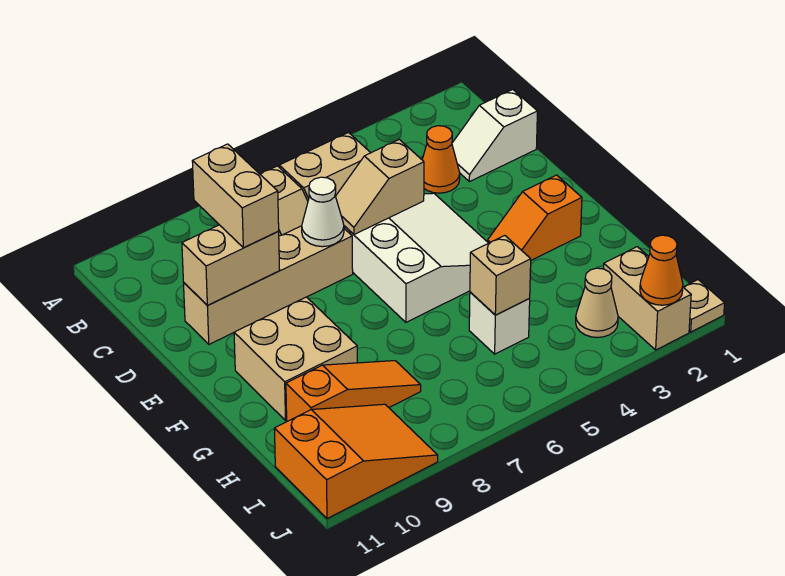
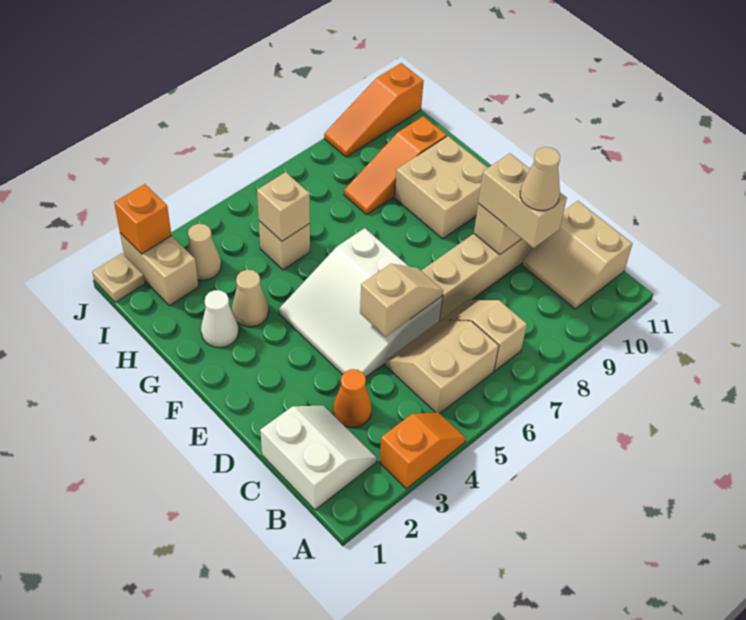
none -> tan slope B10:C11 level 1 top 11
white slope C1:C2 level 1 top 1 -> white slope B1:C2 level 1 top 1
none -> tan cone C9 level 4
white cone D7 level 2 -> white cone G2 level 1
orange slope F2:F3 level 1 top 2 -> orange slope A3:A4 level 1 top 3
none -> tan cone G3 level 1
white brick H5 level 1 -> tan brick H5 level 1
orange slope I9:J11 level 1 top 11 -> orange slope J9:J11 level 1 top 11
orange cone J2 level 2 -> orange brick J2 level 2

